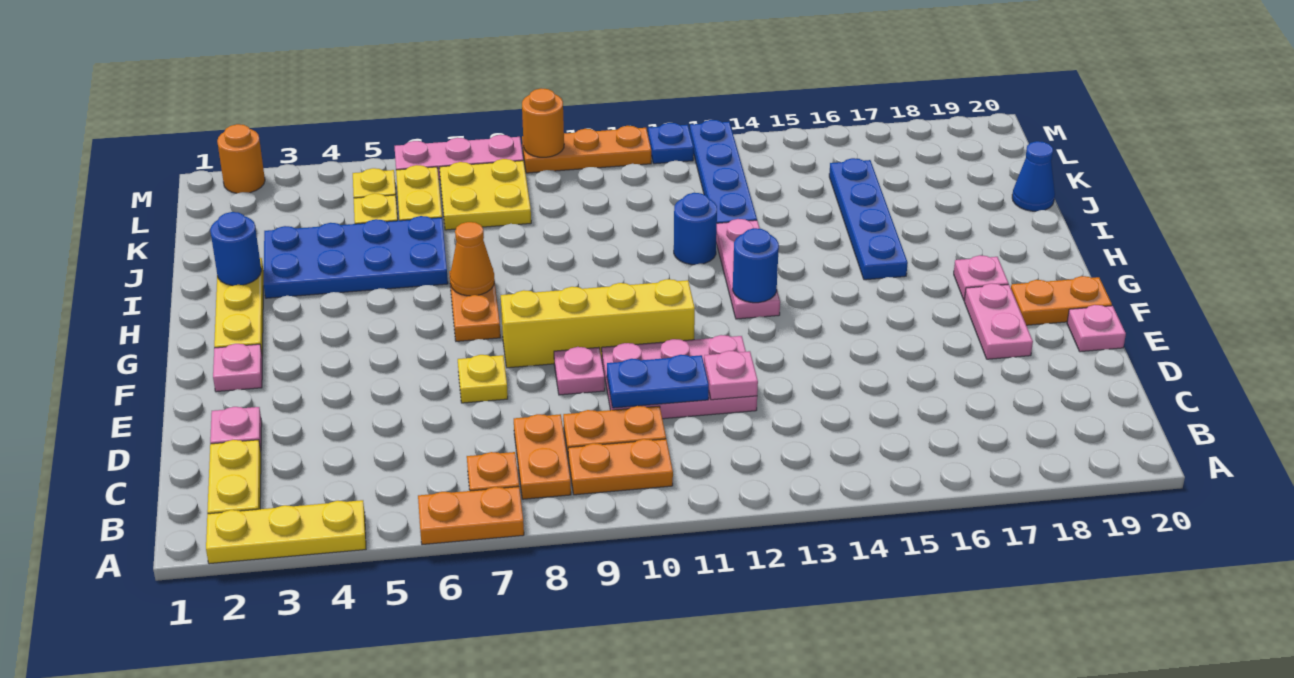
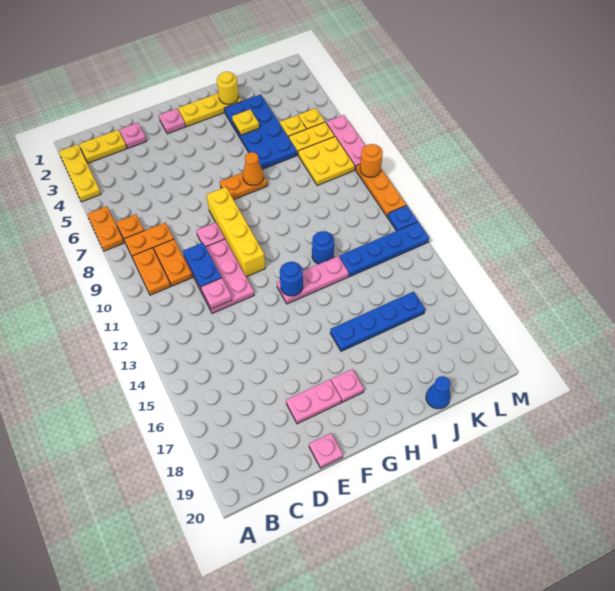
yellow plate E7 level 1 -> yellow plate I4 level 2
orange plate F19:F20 level 1 -> none
blue round brick I2 level 2 -> yellow round brick I2 level 2
orange round brick M2 level 1 -> none

